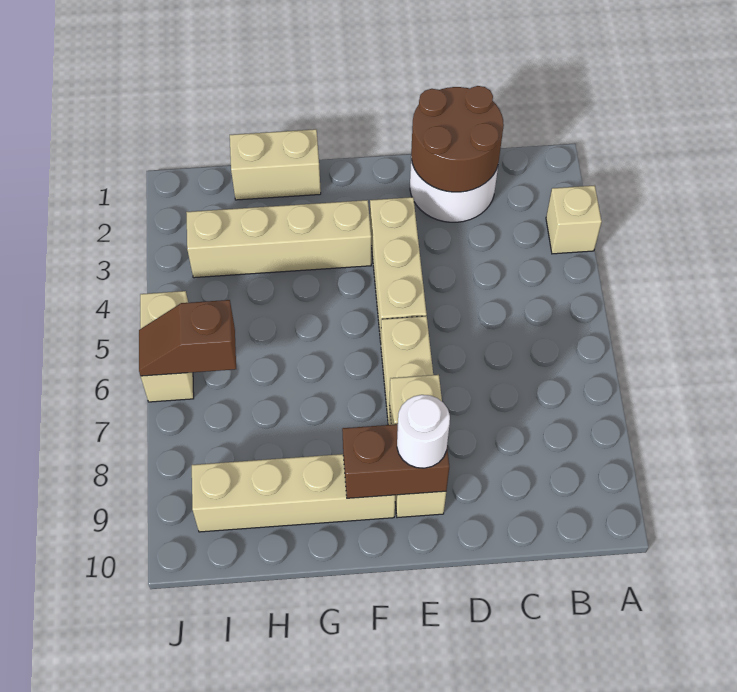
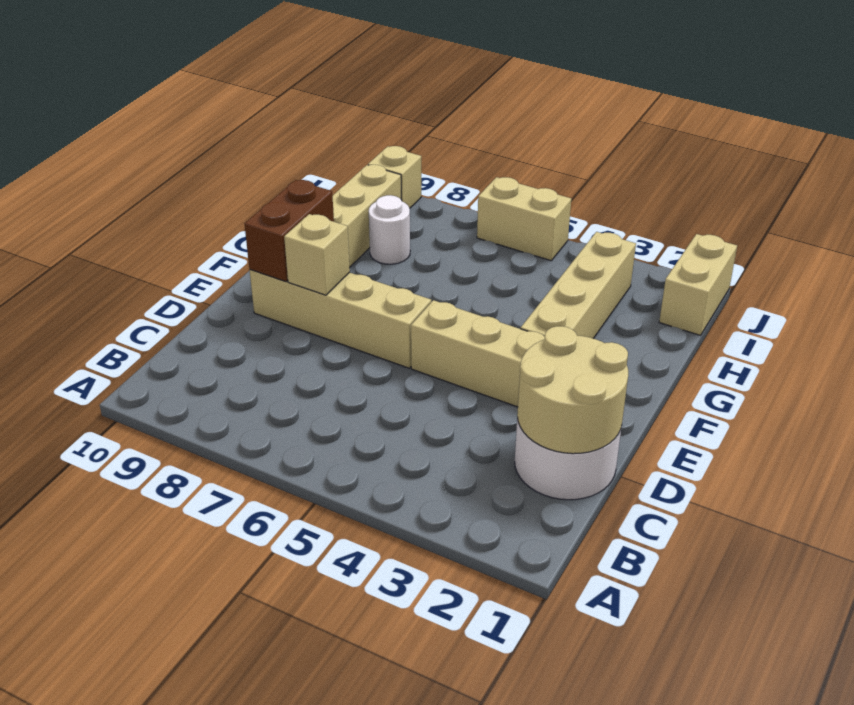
tan brick A3 level 1 -> tan brick J9 level 1
brown round brick C1:D2 level 2 -> tan round brick C1:D2 level 2
white round brick E9 level 3 -> white round brick H8 level 1
tan brick G1:H1 level 1 -> tan brick I1:J1 level 1
brown slope I6:J6 level 2 top I -> none

